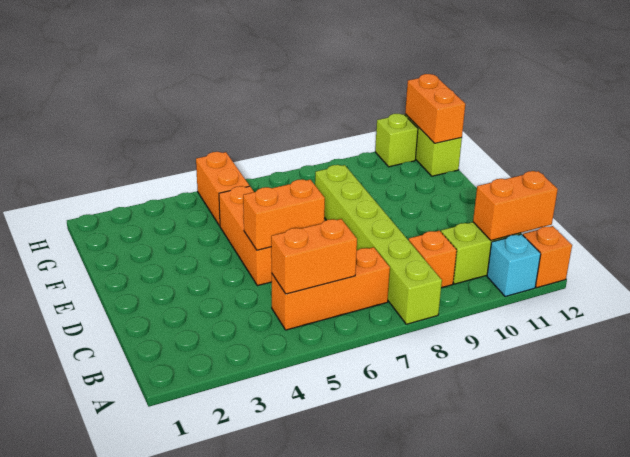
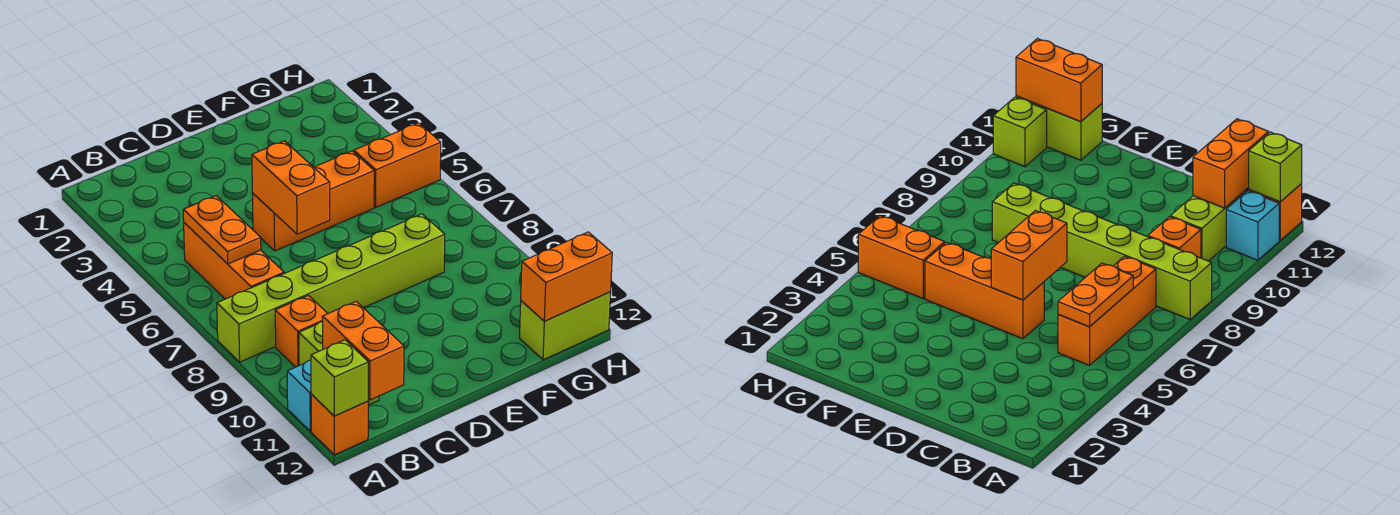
none -> lime brick A12 level 2
orange brick B5:B6 level 2 -> orange plate B5:B6 level 2

